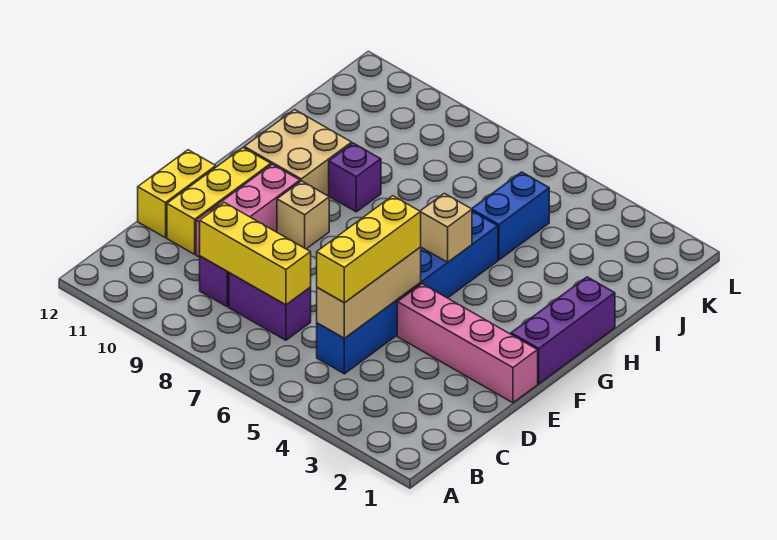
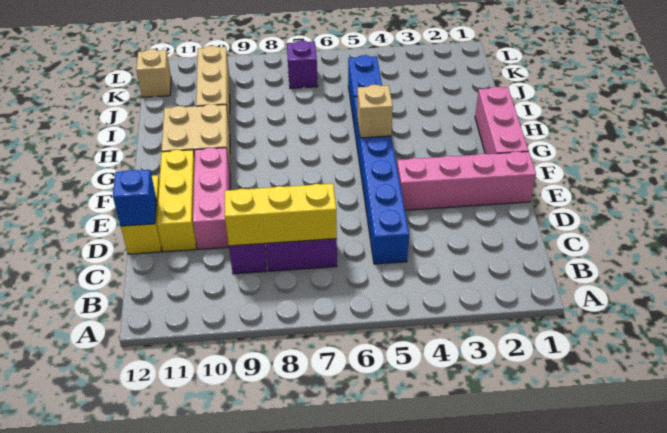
tan brick C5:E5 level 2 -> tan brick I10:K10 level 1
yellow brick C5:E5 level 3 -> none
none -> blue brick D12 level 2
purple brick F1:H1 level 1 -> pink brick F1:H1 level 1
tan brick F9 level 1 -> tan brick K12 level 1
purple brick H9 level 1 -> purple brick K7 level 1

